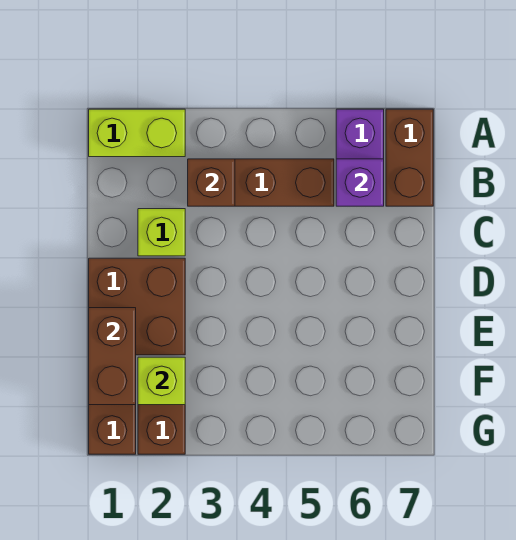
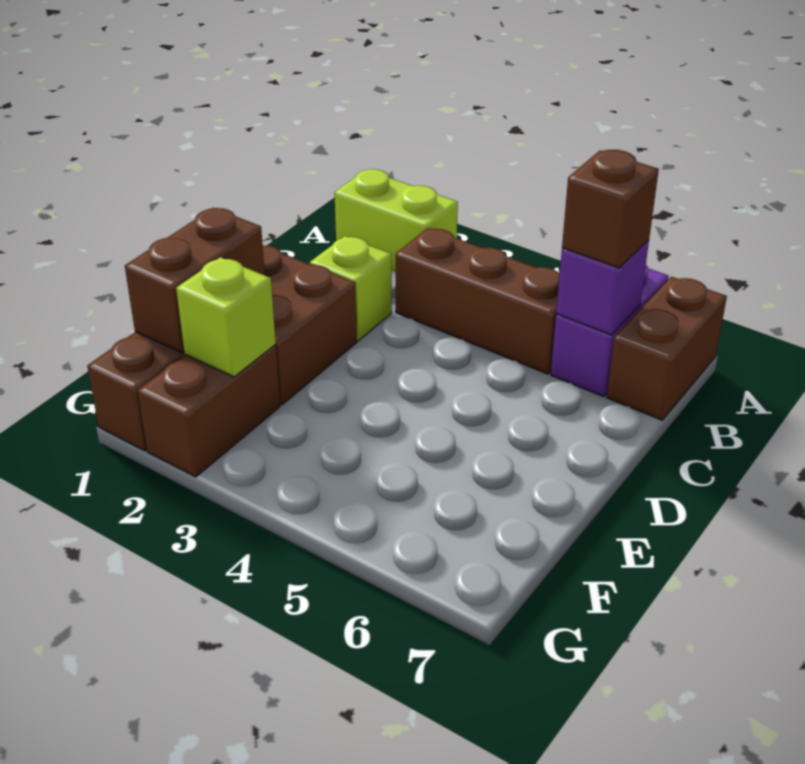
brown brick B3 level 2 -> brown brick B6 level 3

